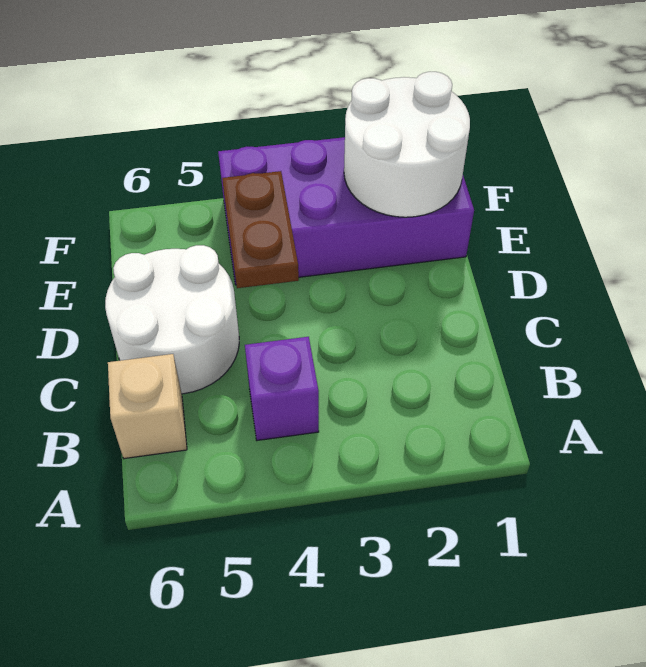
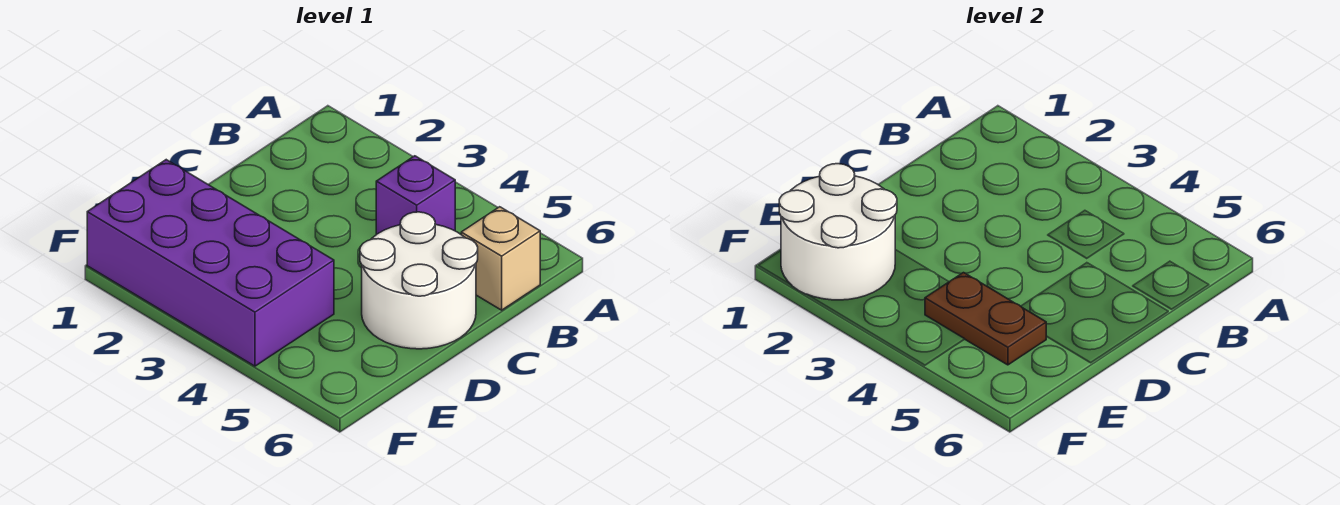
brown plate D4:E4 level 2 -> brown plate E4:E5 level 2

